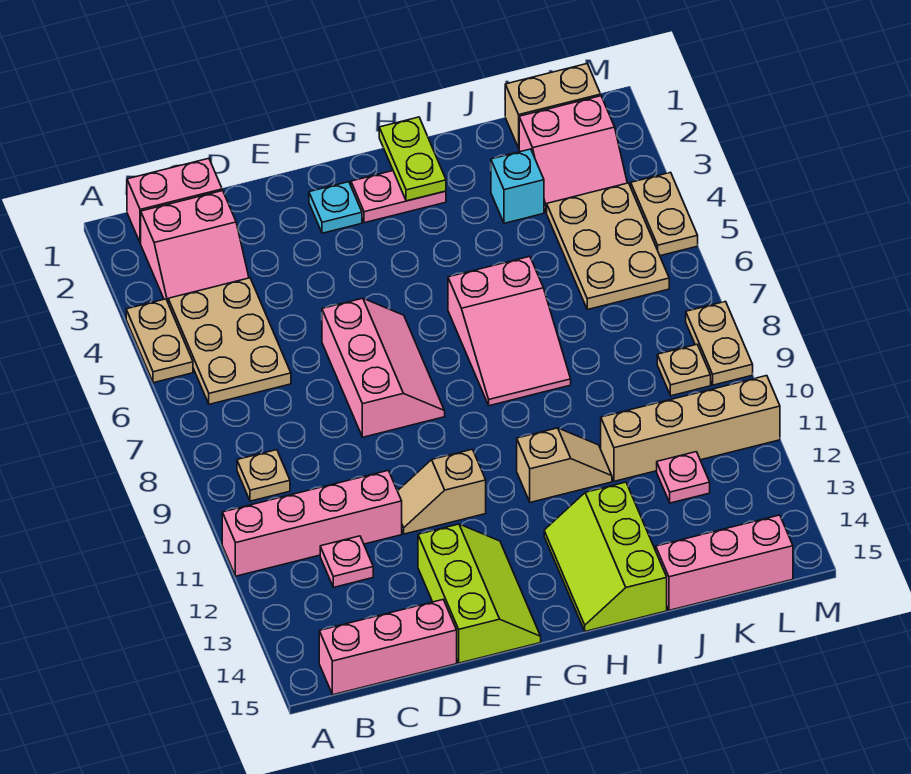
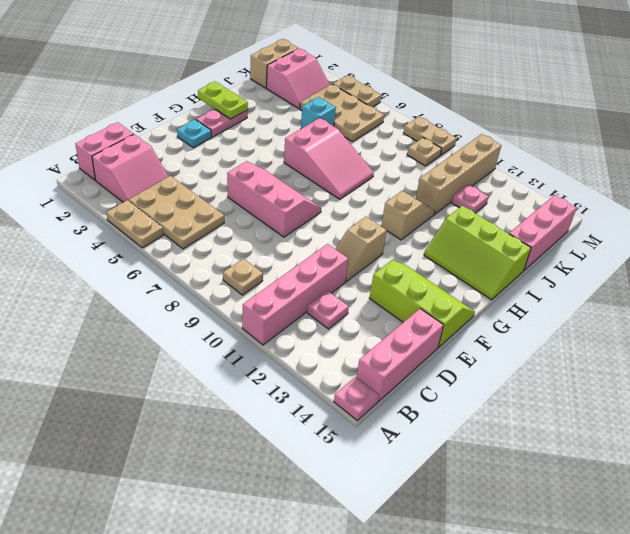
none -> pink plate A15 level 1
cyan brick J3 level 1 -> cyan brick J5 level 1

